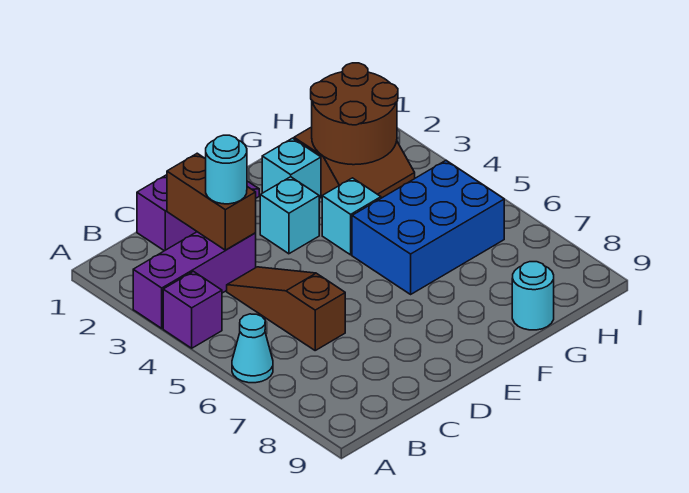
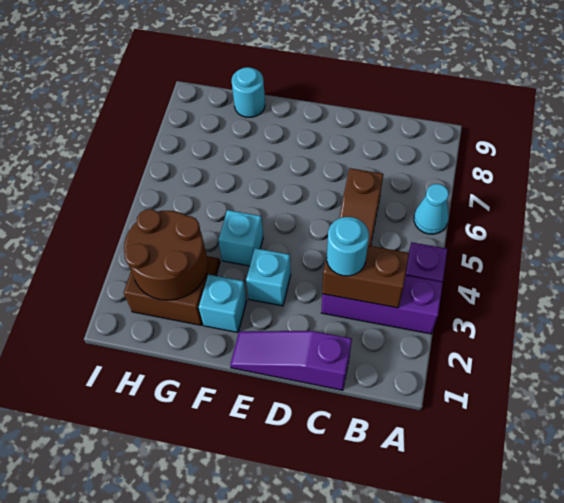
brown brick C2:C3 level 2 -> brown brick B3:C3 level 2
blue brick F5:H6 level 1 -> none

